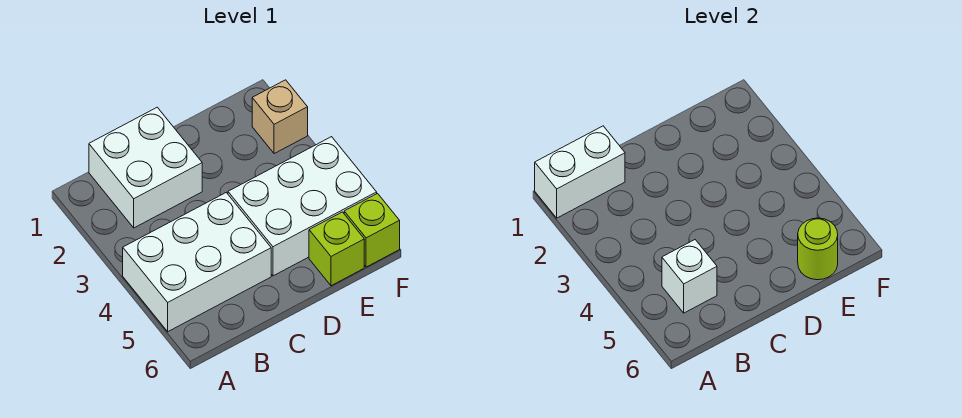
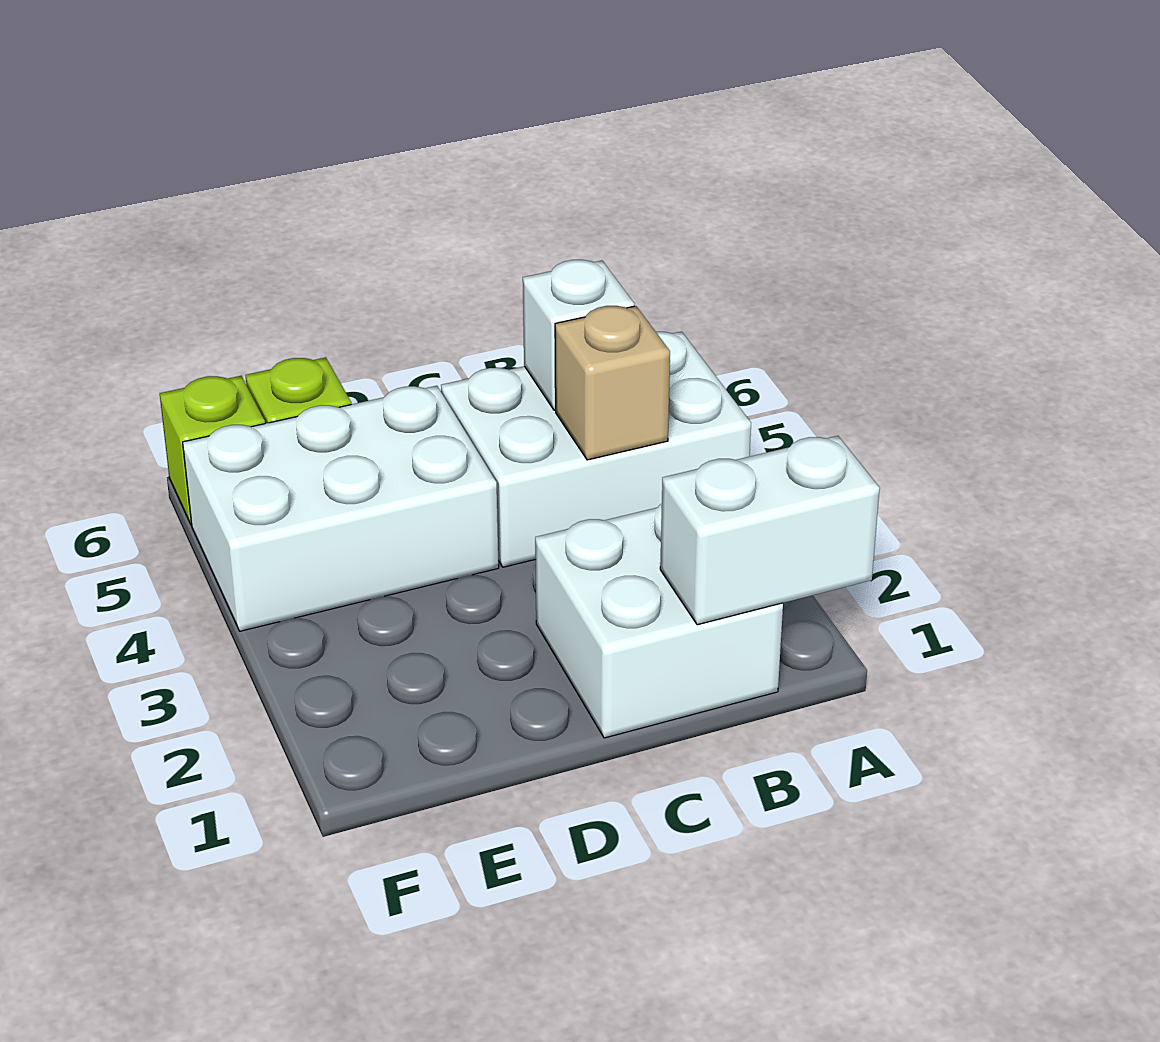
lime round brick E6 level 2 -> none
tan brick F2 level 1 -> tan brick B4 level 2

